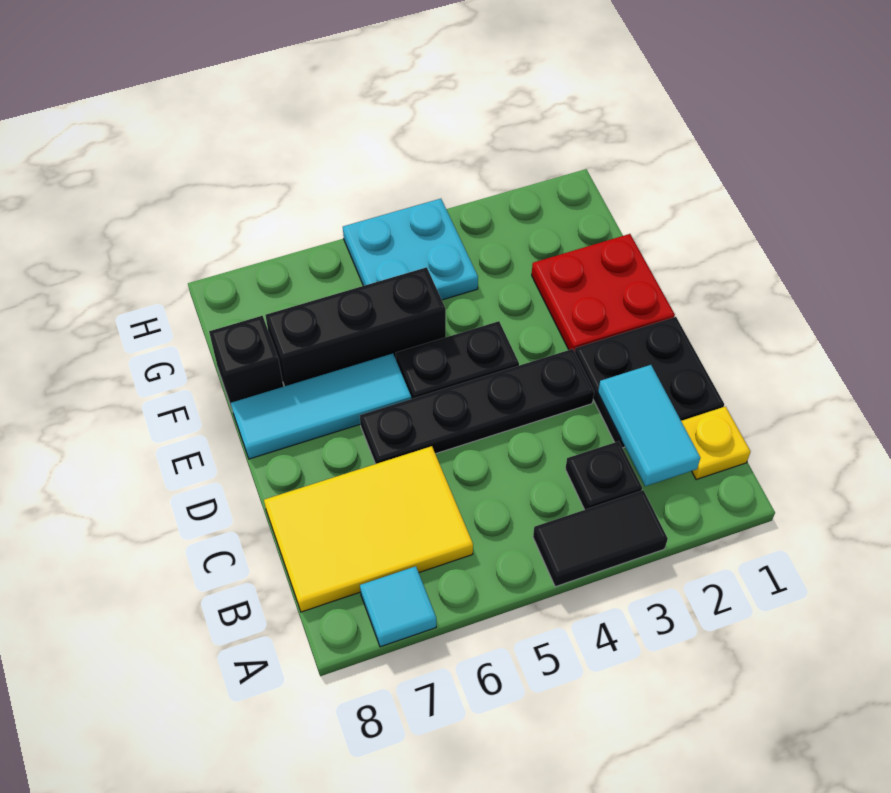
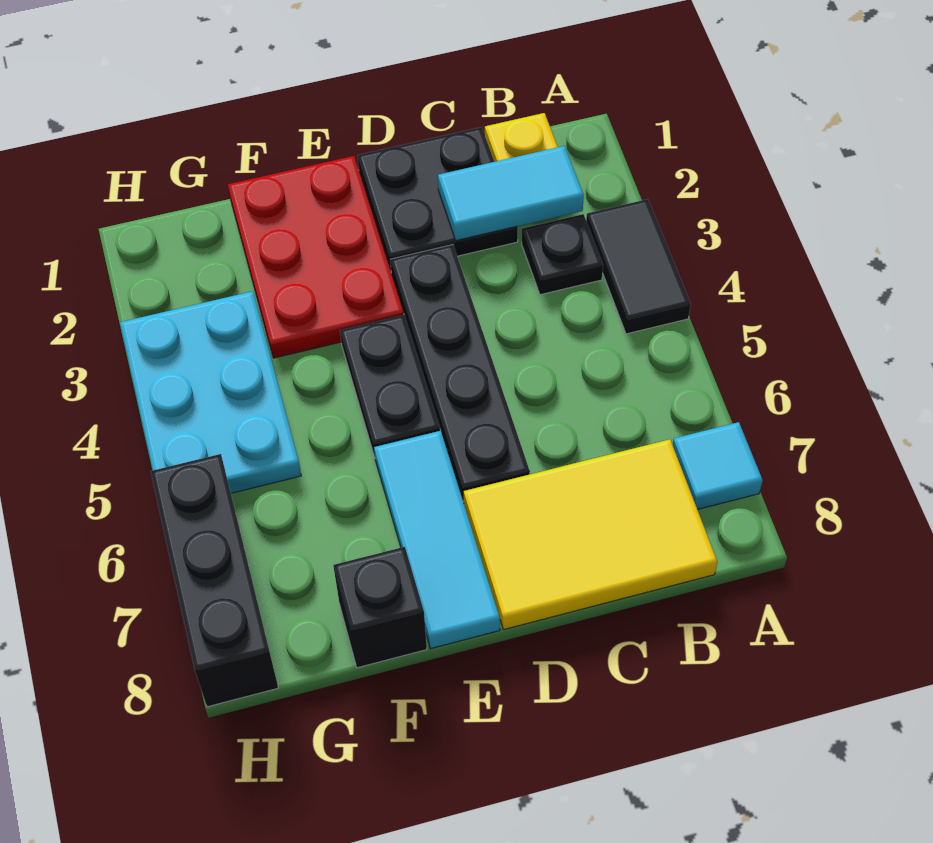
yellow tile B6:C8 level 1 -> yellow tile B7:D8 level 1
red plate E1:F2 level 1 -> red plate E1:F3 level 1
black brick F5:F7 level 1 -> black brick H6:H8 level 1
cyan plate G4:H5 level 1 -> cyan plate G3:H5 level 1

